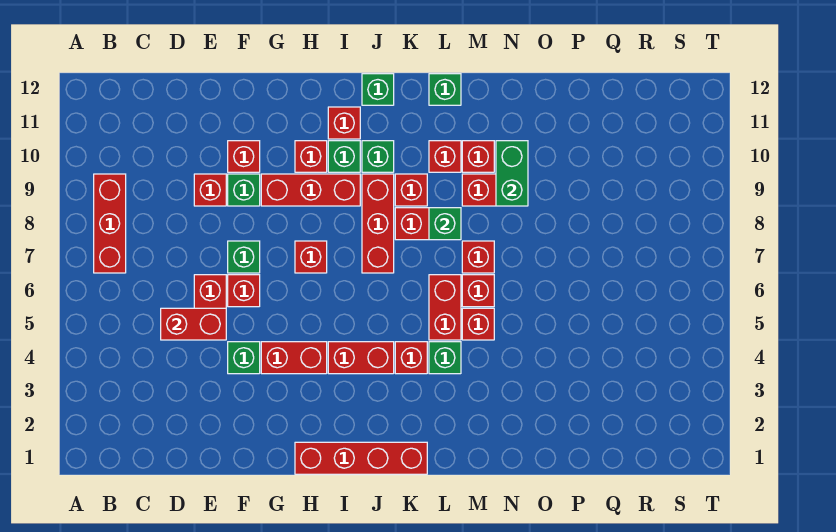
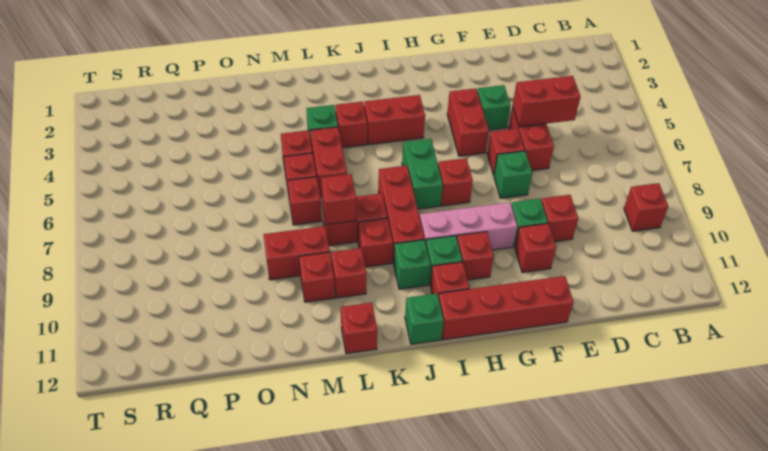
red brick B7:B9 level 1 -> red brick B9 level 1
red brick G4:H4 level 1 -> red brick G4:G5 level 1
red brick G9:I9 level 1 -> pink brick G9:I9 level 1
red brick H1:K1 level 1 -> red brick F12:I12 level 1
green brick L8 level 2 -> red brick L8 level 2
green brick L12 level 1 -> red brick L12 level 1
green brick N9:N10 level 2 -> green brick I6:I7 level 1

